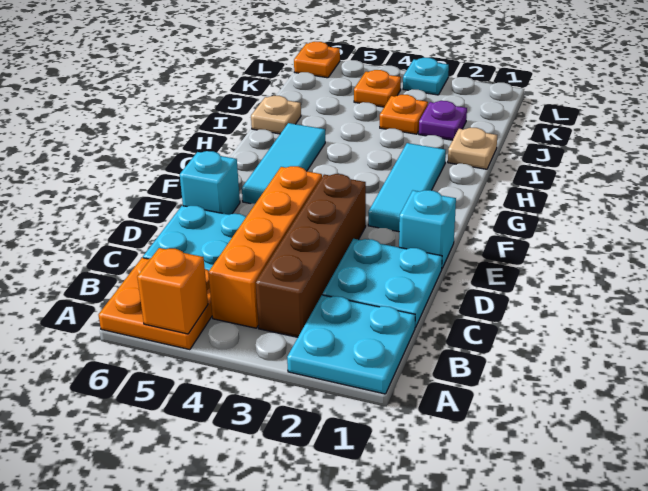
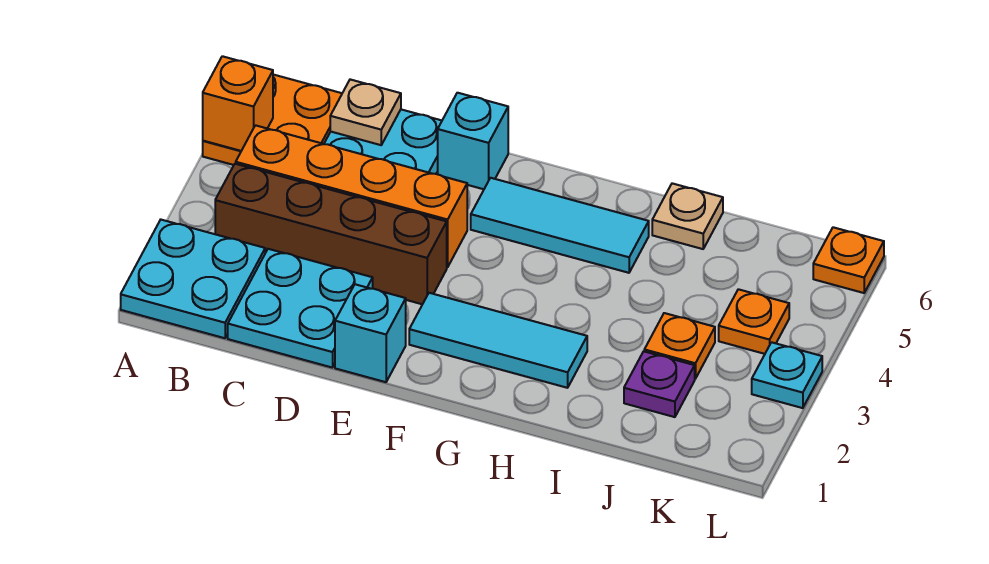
tan plate I1 level 1 -> tan plate C6 level 2

